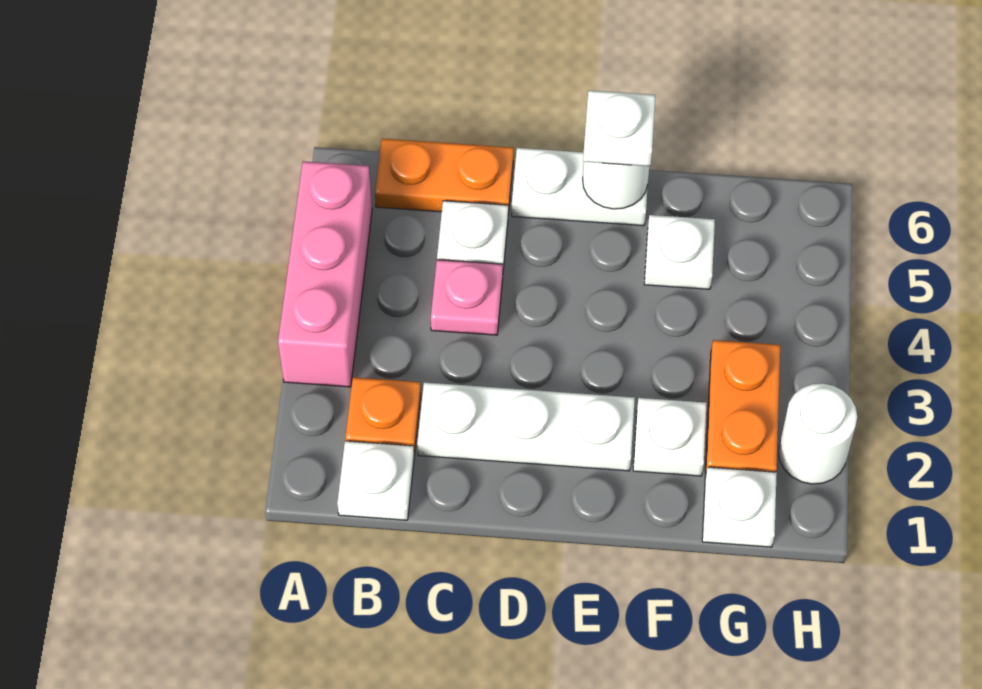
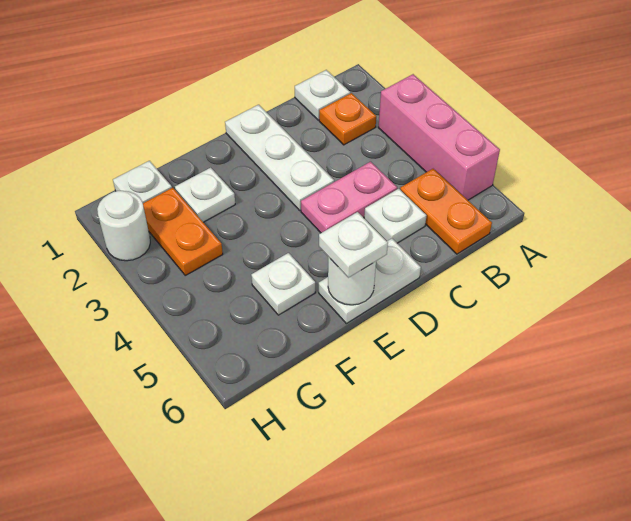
orange plate B6:C6 level 1 -> orange plate B5:B6 level 1
white plate C2:E2 level 1 -> white plate D1:D3 level 1
pink plate C4 level 1 -> pink plate C4:D4 level 1

